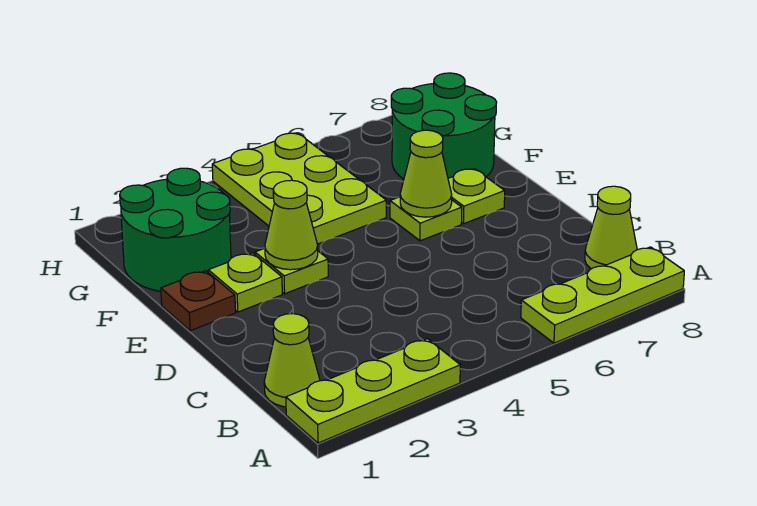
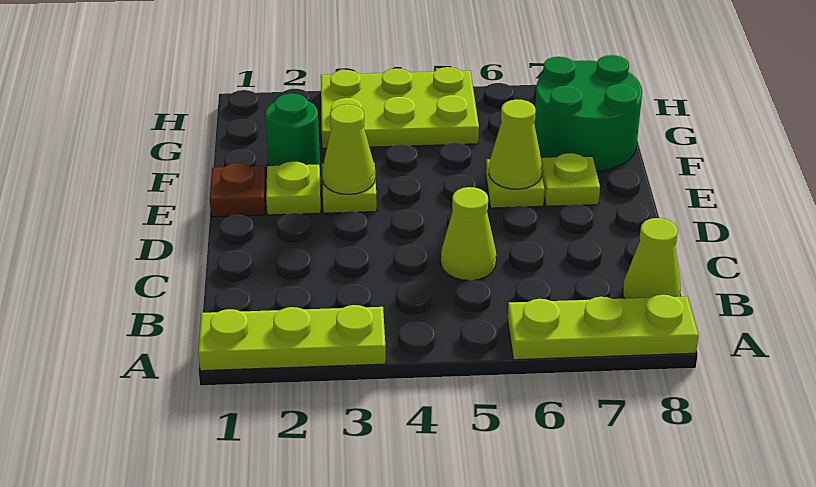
lime cone B1 level 1 -> lime cone C5 level 1
green round brick F1:G2 level 1 -> green round brick F2 level 1
lime plate F4:H5 level 1 -> lime plate G3:H5 level 1

